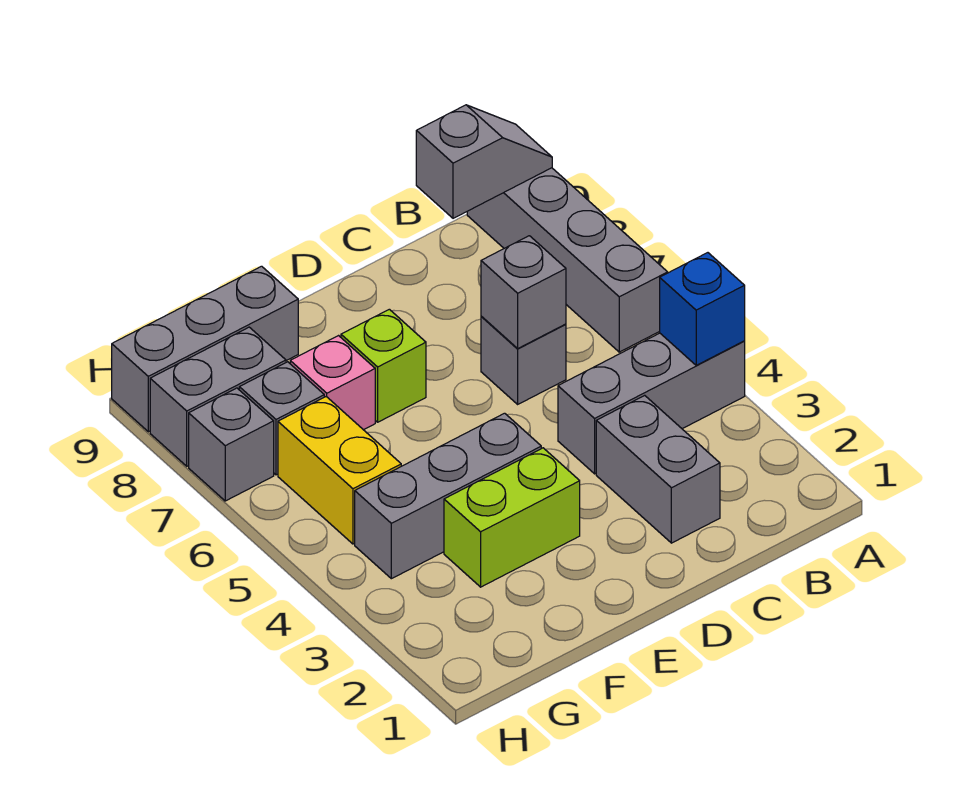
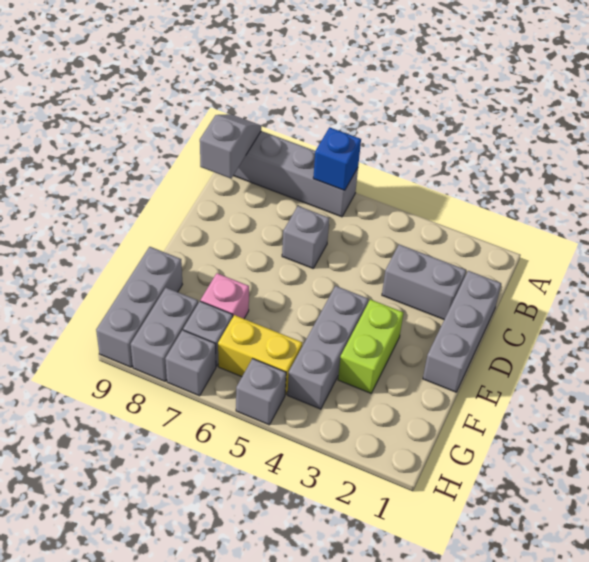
grey brick A4:C4 level 1 -> grey brick C1:E1 level 1
blue brick A4 level 2 -> blue brick A6 level 2
grey brick C6 level 2 -> grey brick H5 level 1
lime brick E7 level 1 -> none

